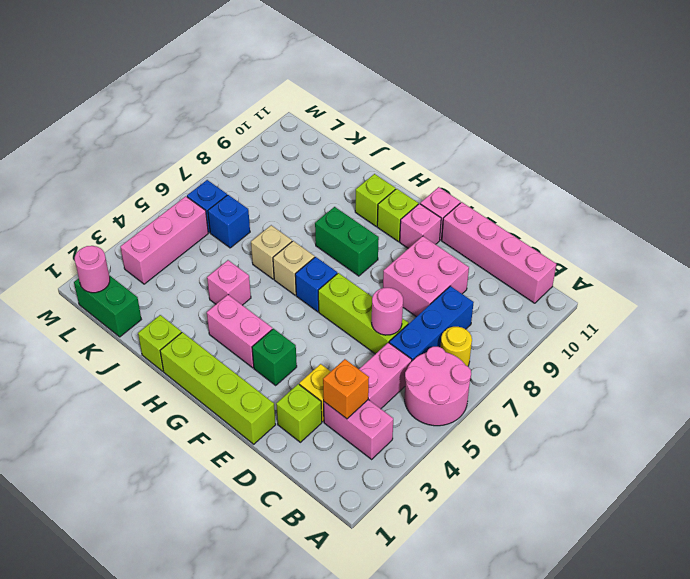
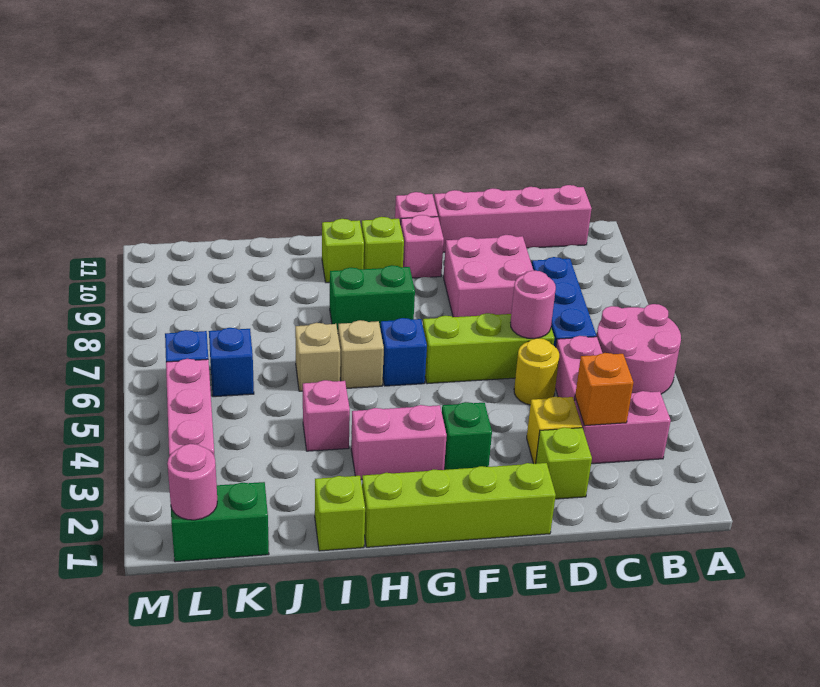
yellow round brick B7 level 1 -> yellow round brick D5 level 1

